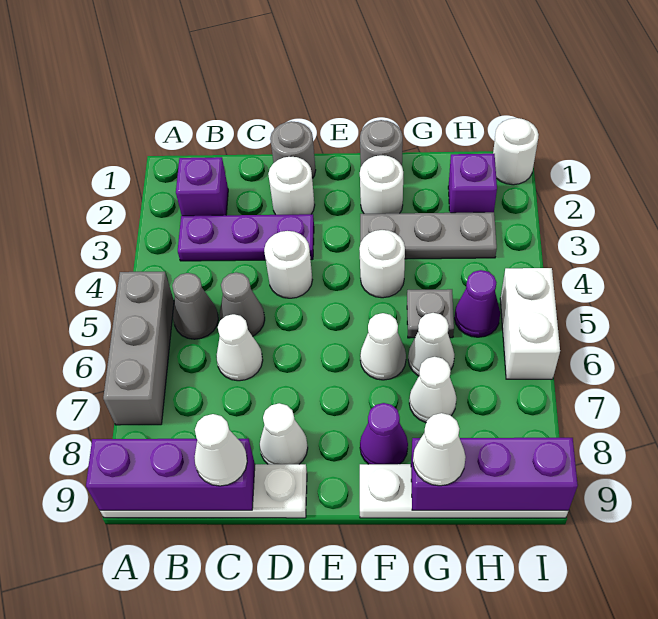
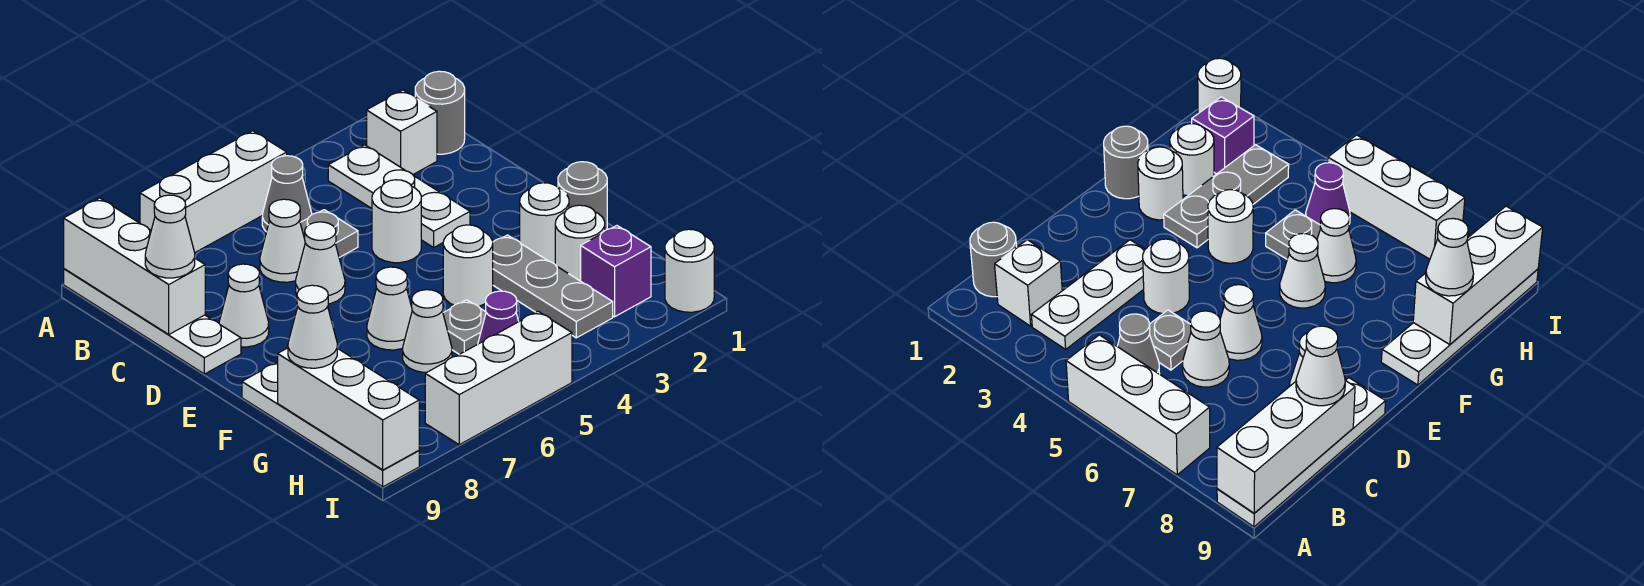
grey brick A5:A7 level 1 -> white brick A5:A7 level 1
purple brick A9:C9 level 2 -> white brick A9:C9 level 2
purple brick B2 level 1 -> white brick B2 level 1
purple plate B3:D3 level 1 -> white plate B3:D3 level 1
grey cone C5 level 1 -> grey plate C5 level 1
grey round brick D1 level 1 -> grey round brick B1 level 1
white round brick D2 level 1 -> white round brick G2 level 1
purple cone F8 level 1 -> none
white cone G7 level 1 -> white cone D6 level 1
purple brick G9:I9 level 2 -> white brick G9:I9 level 2
white brick I5:I6 level 1 -> white brick I5:I7 level 1

